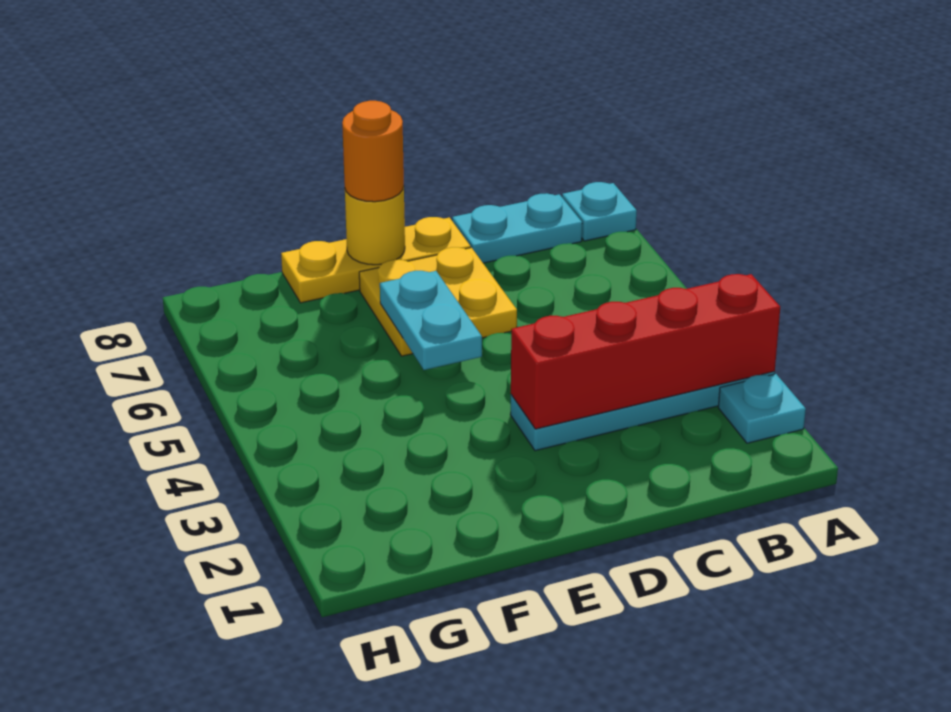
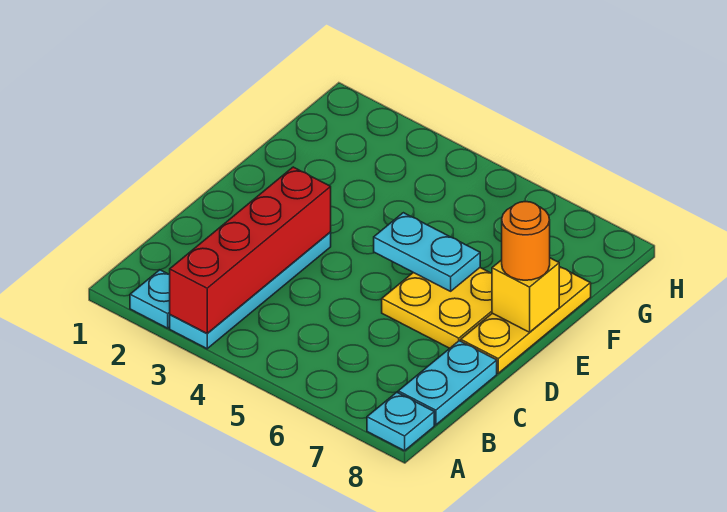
yellow round brick E8 level 2 -> yellow brick E8 level 2

